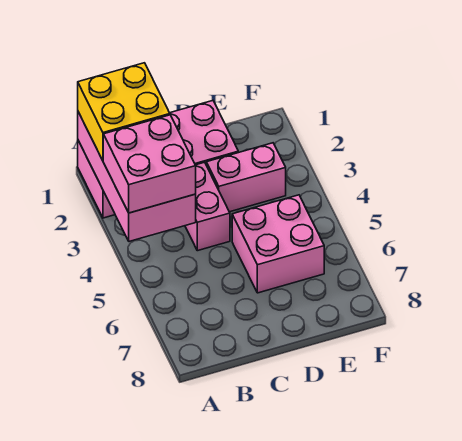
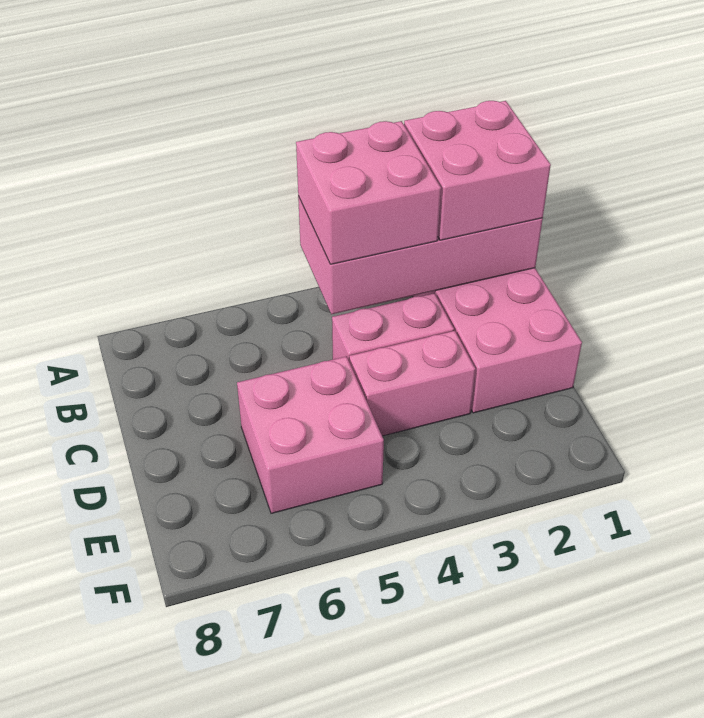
yellow brick A1:B2 level 3 -> pink brick A1:B2 level 3
pink brick D3:E3 level 1 -> pink brick D3:D4 level 1

